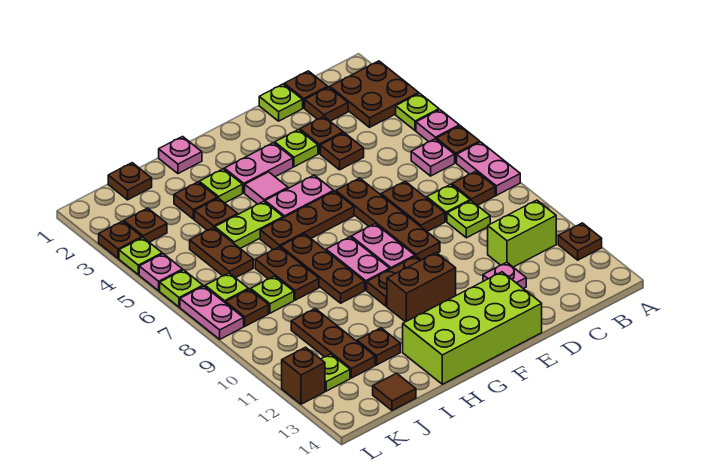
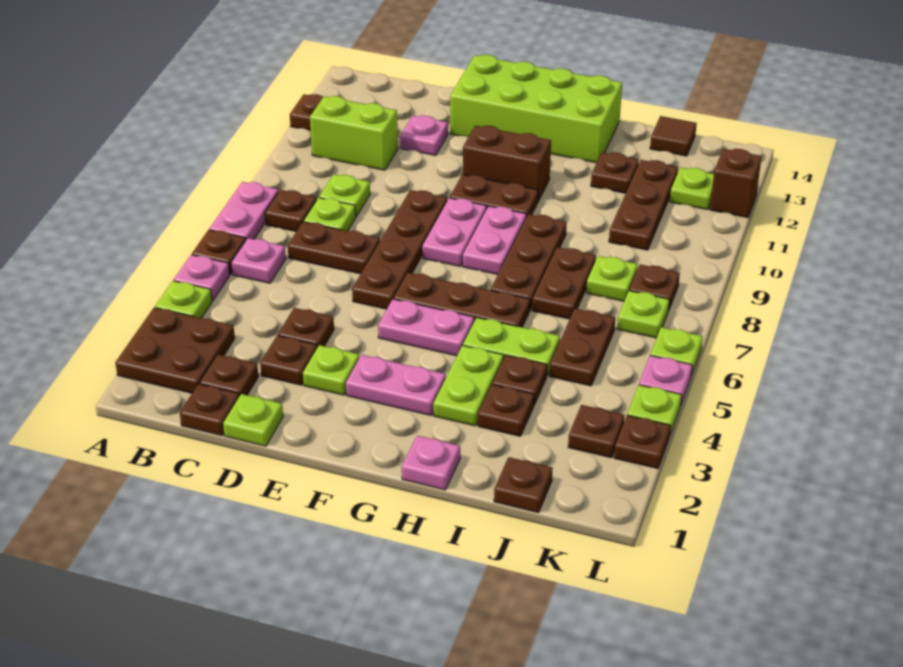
brown plate D7:D8 level 1 -> brown plate C7:D7 level 1
pink tile G4 level 1 -> none
lime plate H3 level 1 -> lime plate H3:H4 level 1
pink plate L7:L8 level 1 -> none

